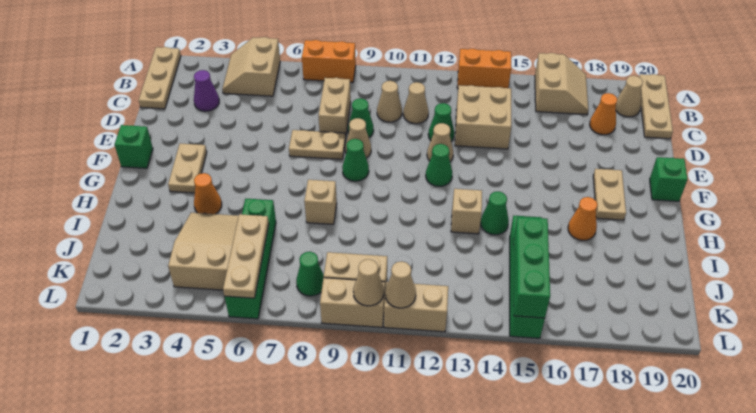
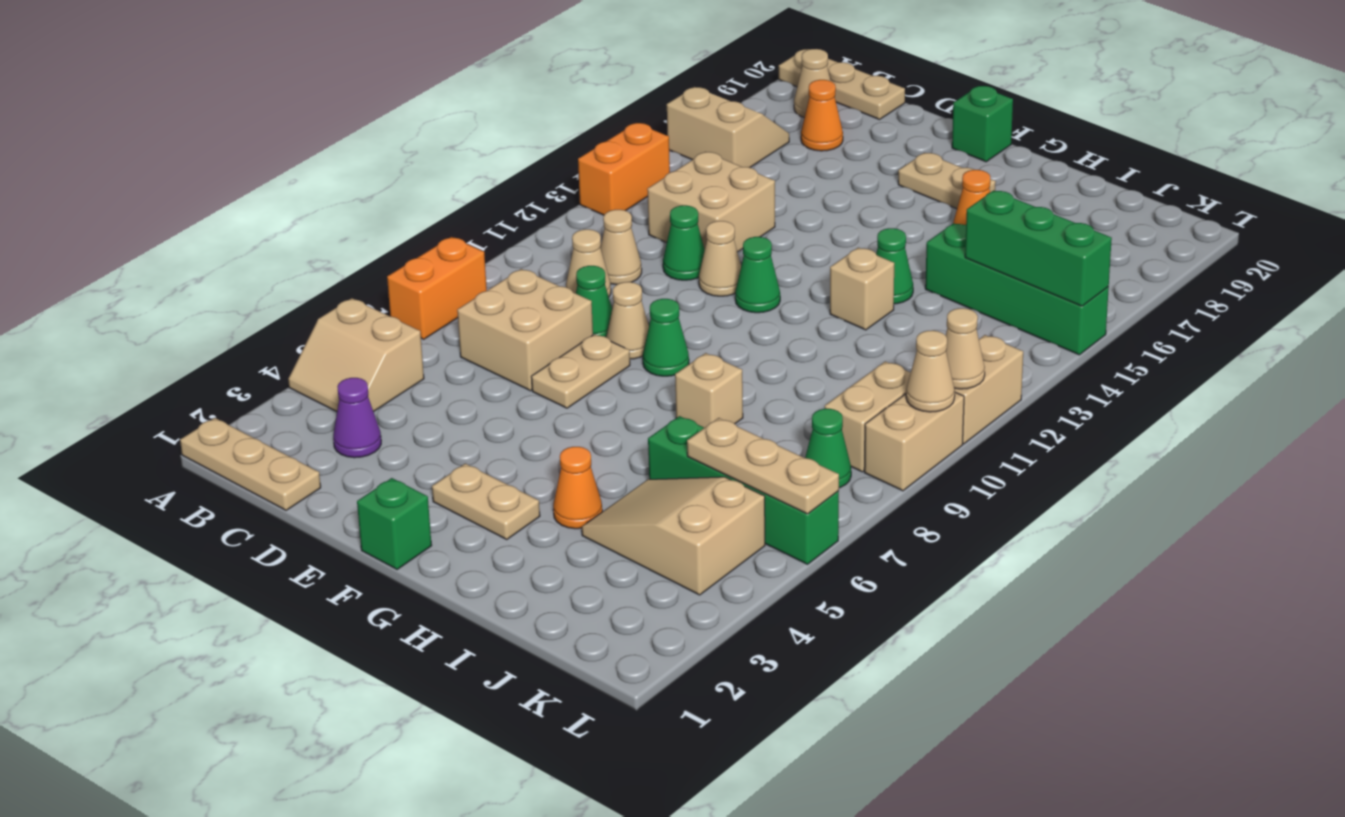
tan brick C8:D8 level 1 -> tan brick C7:D8 level 1

